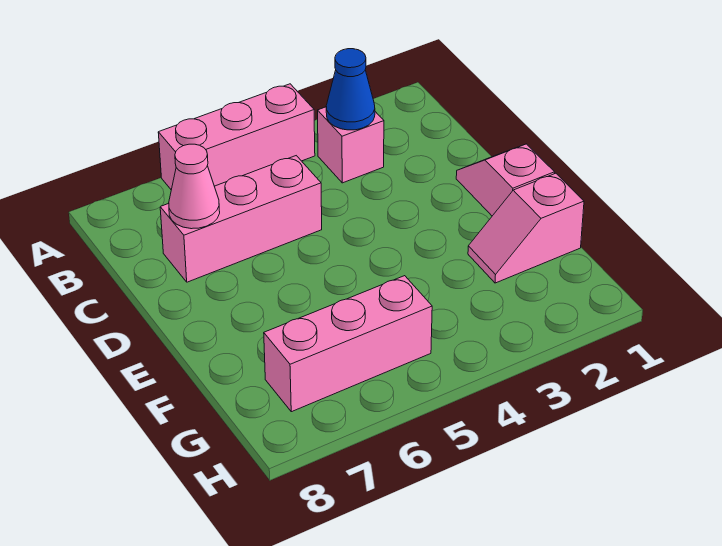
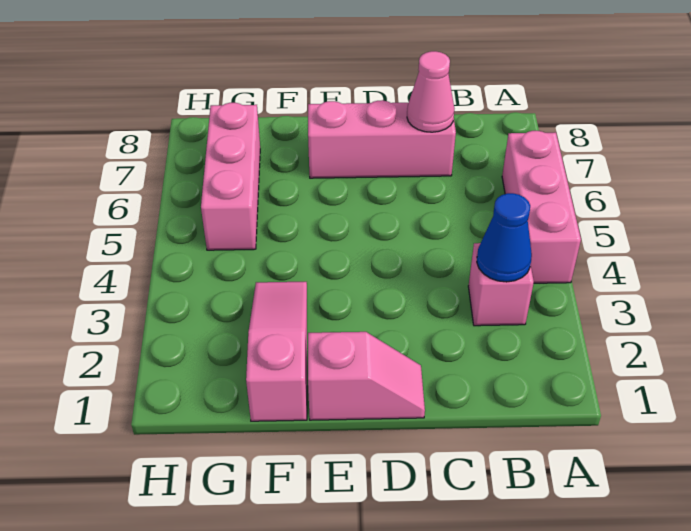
pink brick C5:C7 level 1 -> pink brick C7:E7 level 1
pink slope F1:F2 level 1 top 1 -> pink slope F1:F3 level 1 top 1

